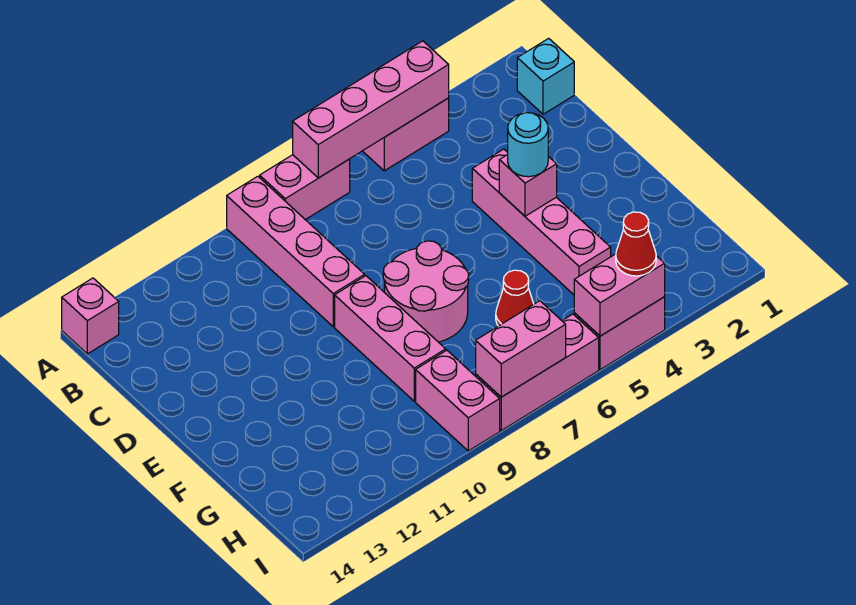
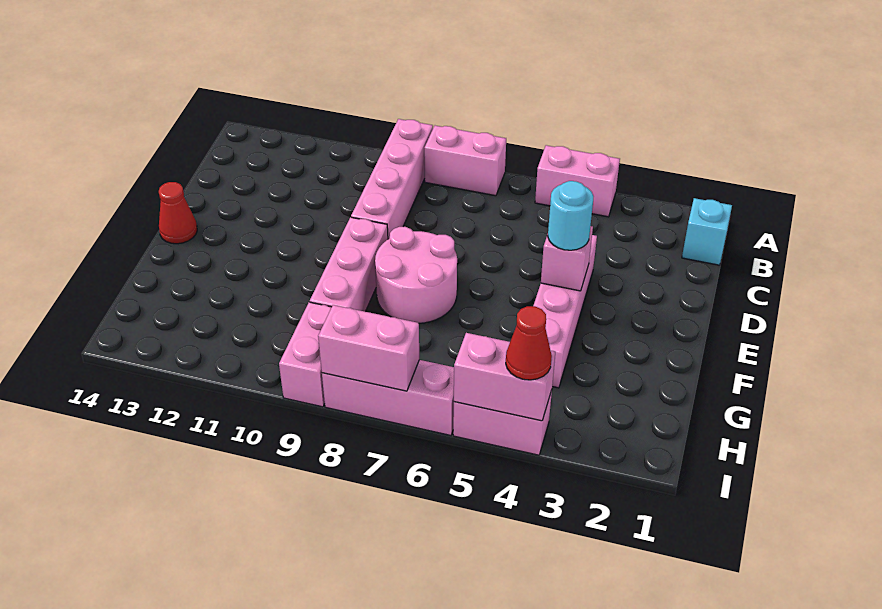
pink brick A4:A7 level 2 -> none
pink brick A14 level 1 -> none
red cone G6 level 1 -> red cone E14 level 1

